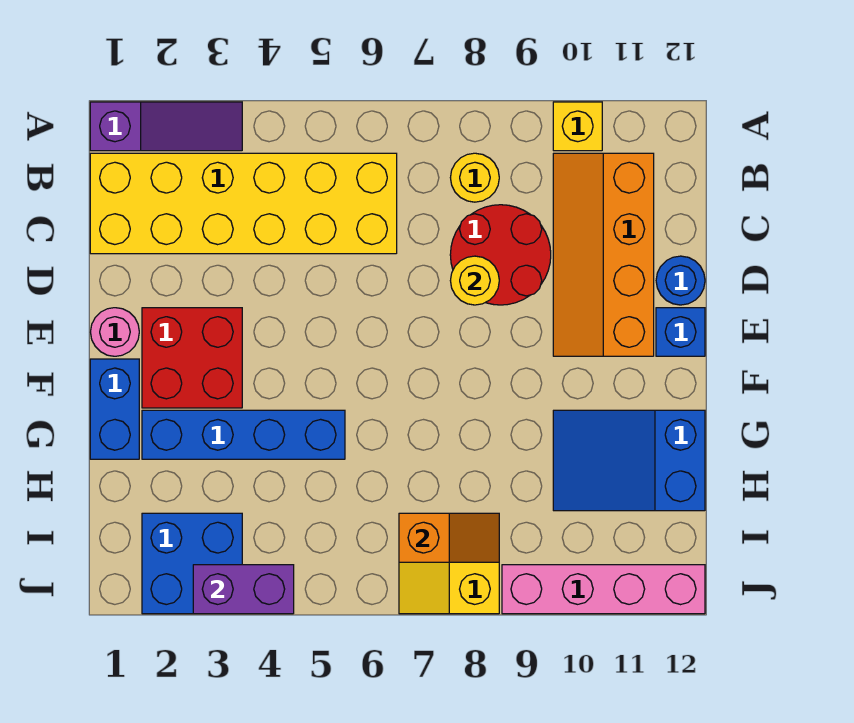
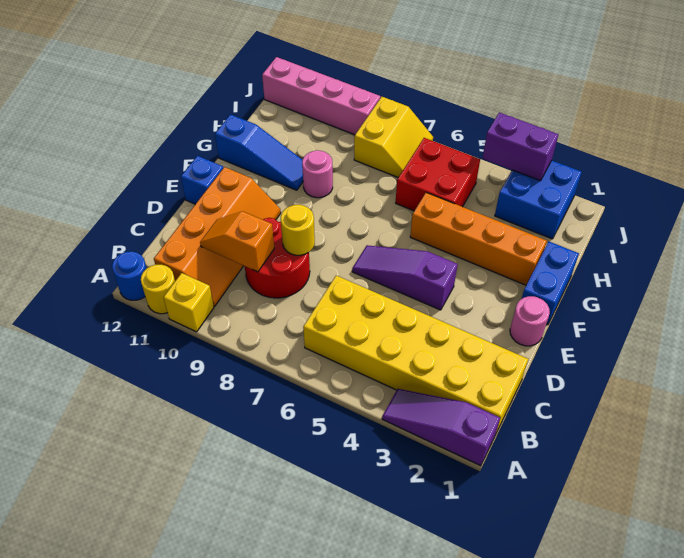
yellow round brick B8 level 1 -> yellow round brick A11 level 1
blue round brick D12 level 1 -> blue round brick A12 level 1
red brick E2:F3 level 1 -> red brick H5:I6 level 1
none -> purple slope E4:E6 level 1 top 4
blue brick G2:G5 level 1 -> orange brick G2:G5 level 1
none -> pink round brick G9 level 1
blue slope G10:H12 level 1 top 12 -> blue slope G10:G12 level 1 top 12
orange slope I7:I8 level 2 top 7 -> orange slope C9:C10 level 2 top 9

